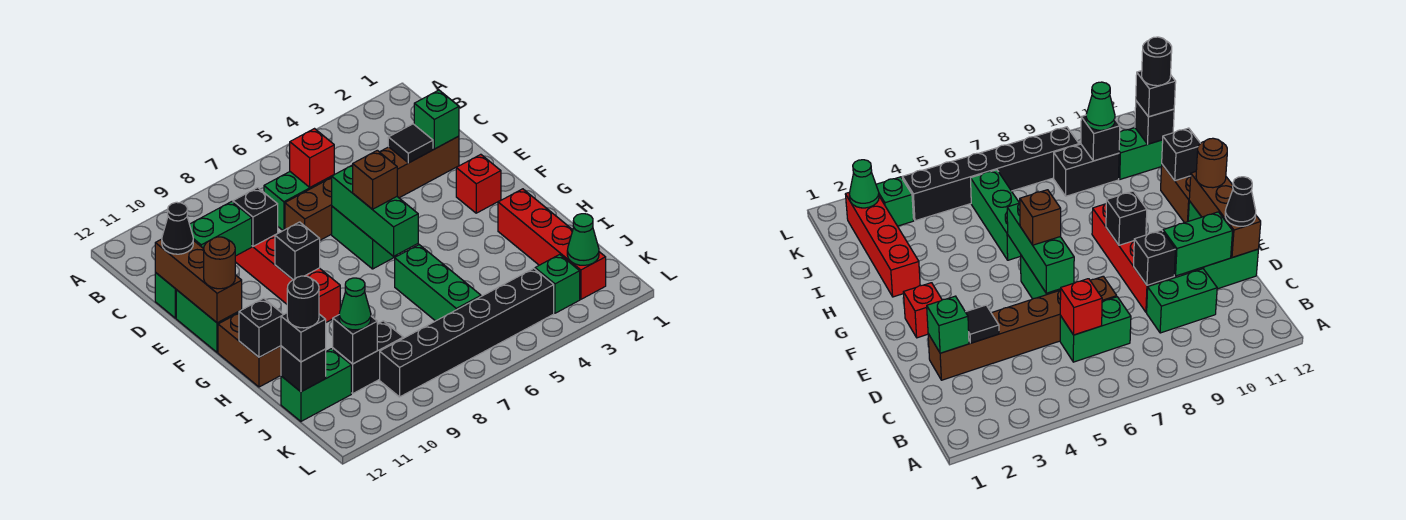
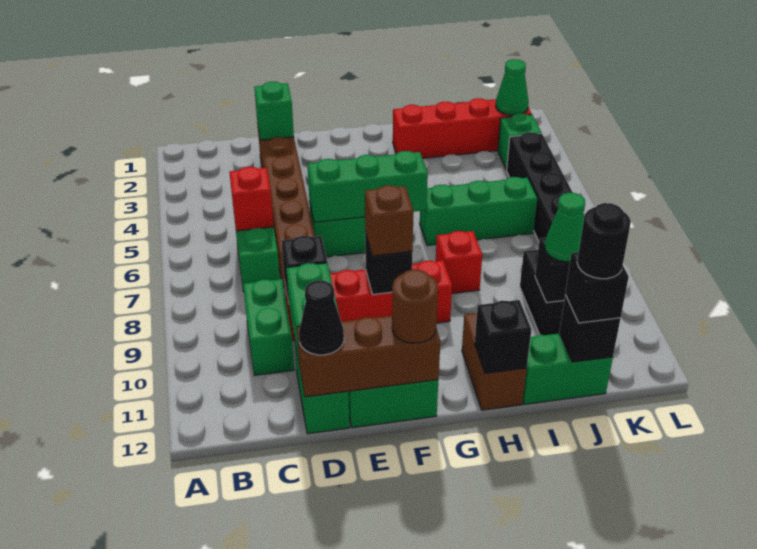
black tile D3 level 2 -> none
red brick F2 level 1 -> red brick H8 level 1
brown brick F6 level 3 -> brown brick F9 level 3
brown brick G12:H12 level 1 -> brown brick H11:H12 level 1
green brick J11:J12 level 1 -> green brick I12:J12 level 1

